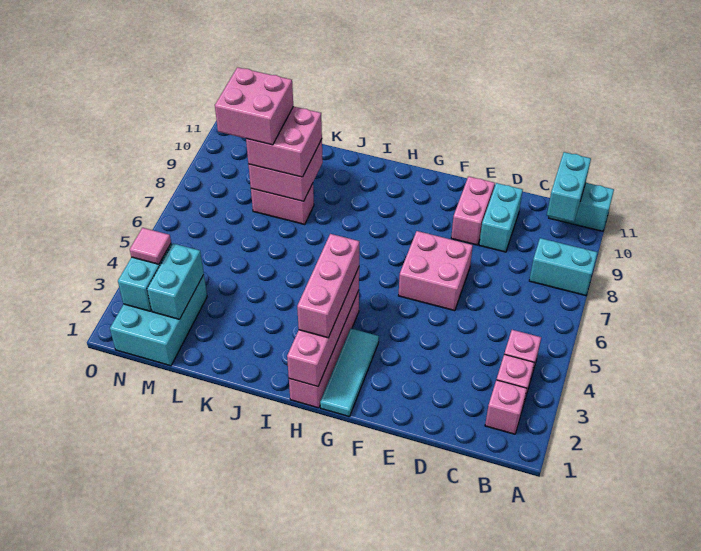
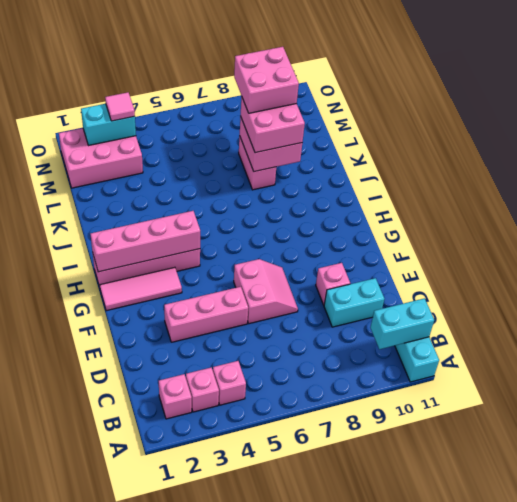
cyan brick A8:B8 level 1 -> none
pink brick E6:F7 level 1 -> pink slope E6:F7 level 1 top 6
pink brick E9:E10 level 1 -> pink brick E9 level 1
cyan tile G1:G3 level 1 -> pink tile G1:G3 level 1
pink brick H2:H4 level 3 -> pink brick E3:E5 level 1
cyan brick M1:N3 level 1 -> pink brick M1:N3 level 1
cyan brick M2:M3 level 2 -> none

